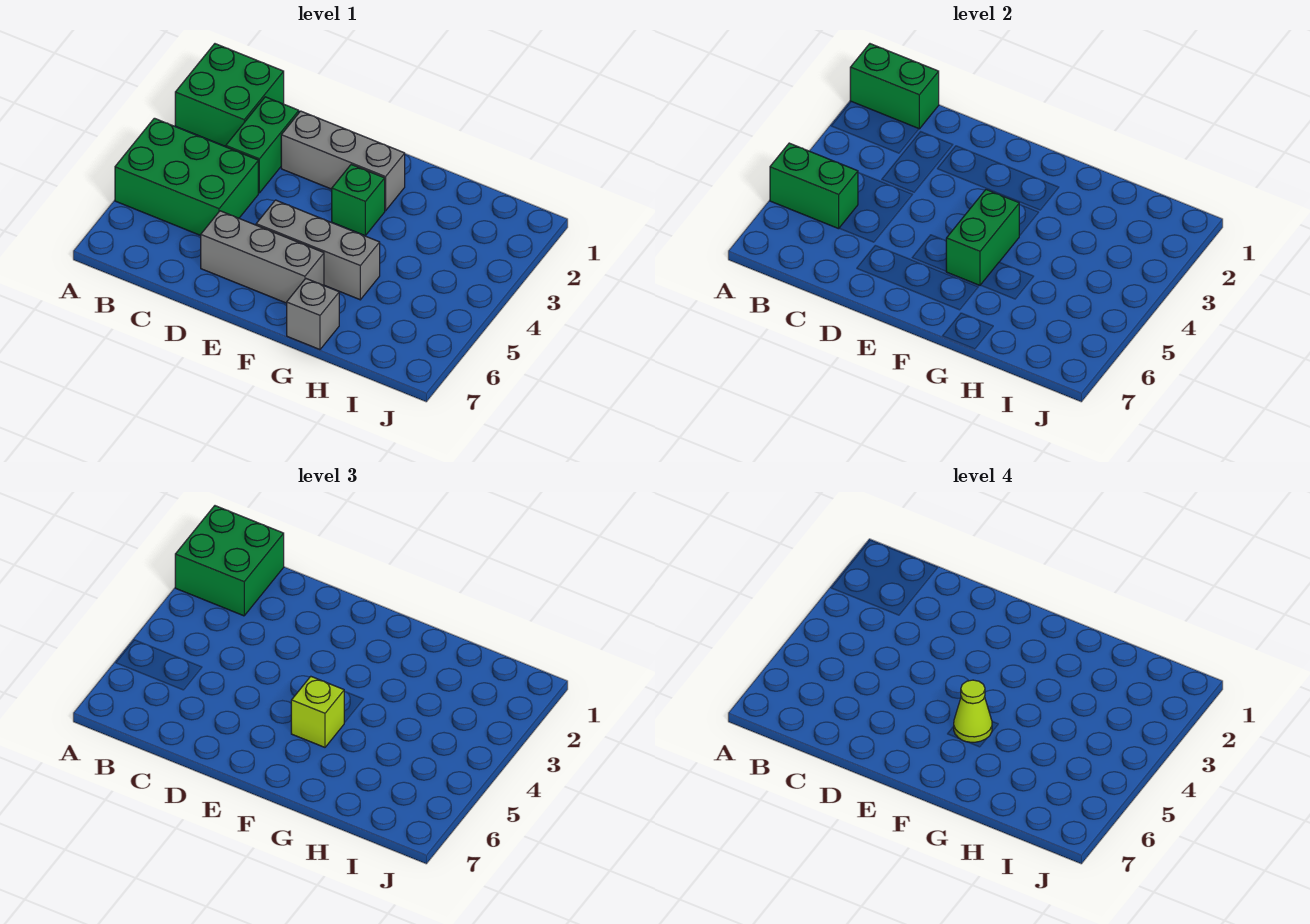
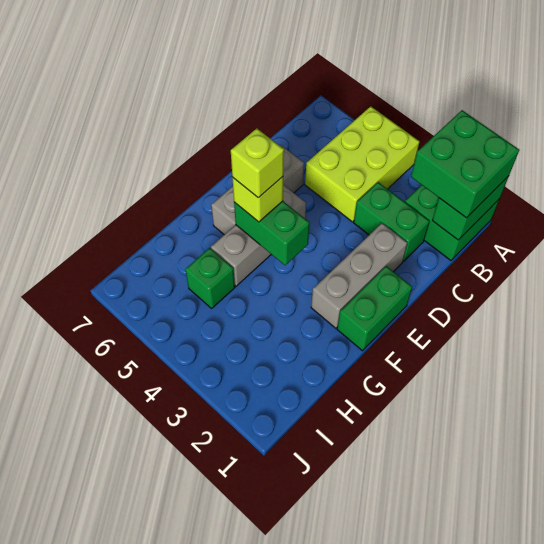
green brick A4:C5 level 1 -> lime brick A4:C5 level 1
green brick A5:B5 level 2 -> green brick E1:F1 level 1
green brick F3 level 1 -> green brick H5 level 1
lime cone F5 level 4 -> lime brick F5 level 4
grey brick G7 level 1 -> none

